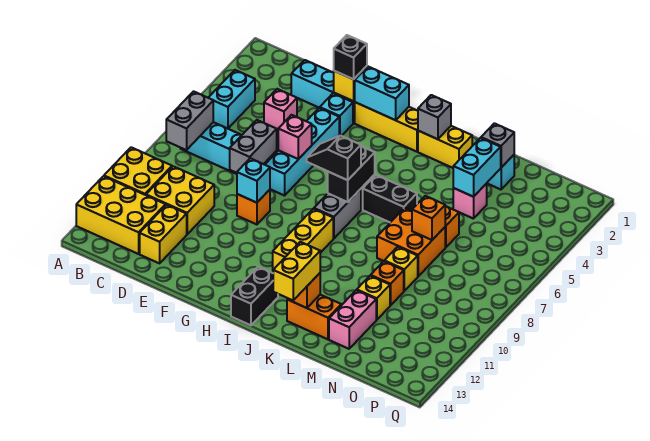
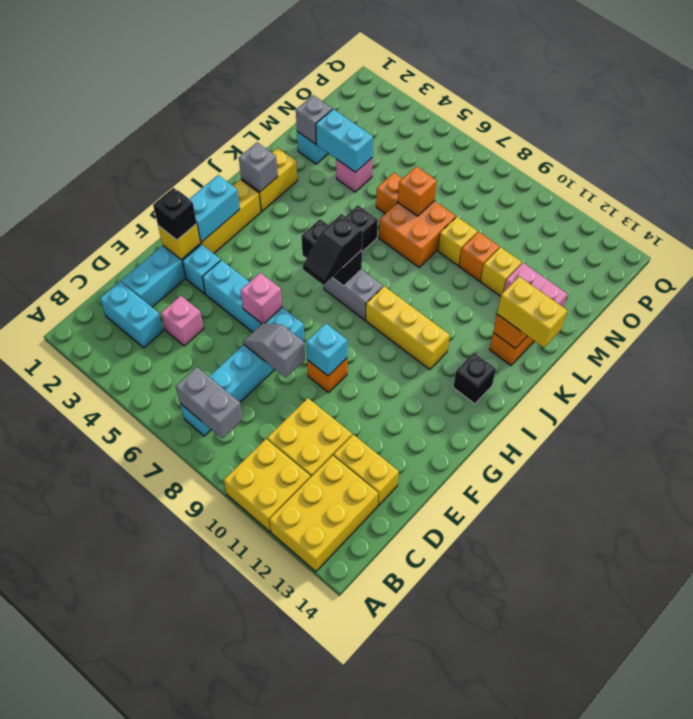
cyan brick B4:B5 level 1 -> cyan brick C2:C3 level 1
grey brick E7:E8 level 2 -> grey slope E7:E8 level 2 top 8
black brick I13:I14 level 1 -> black brick I13 level 1

